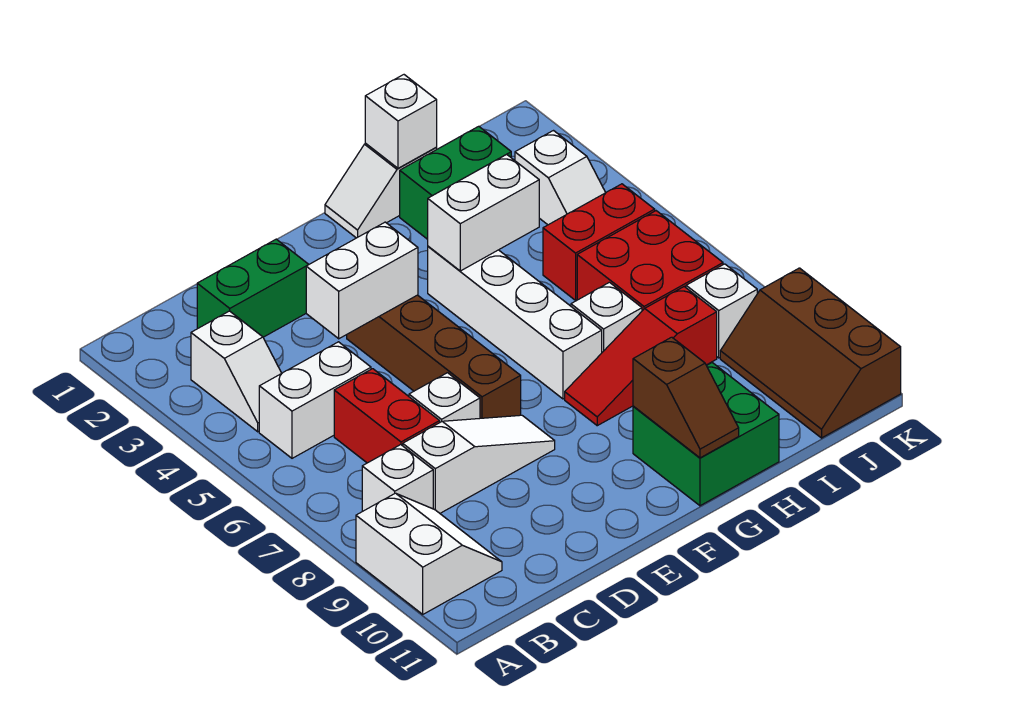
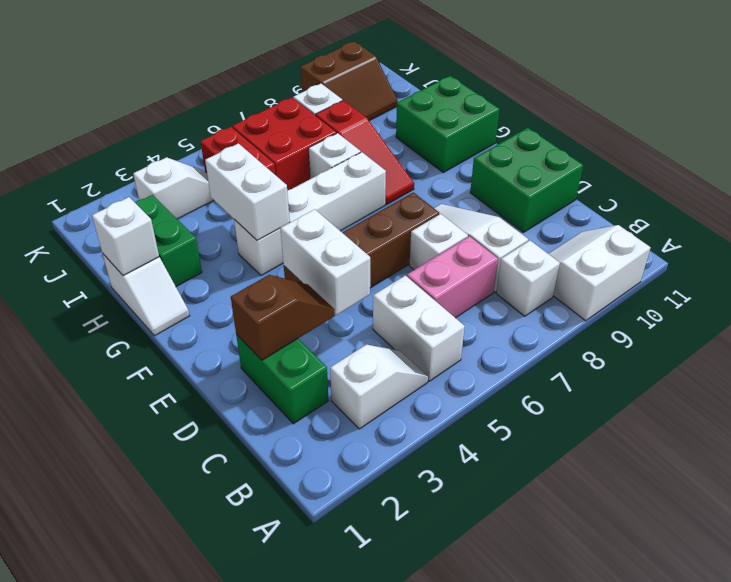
red brick C6:C7 level 1 -> pink brick C6:C7 level 1
none -> green brick D10:E11 level 1
brown slope G10:G11 level 2 top 10 -> brown slope D2:D3 level 2 top 2
brown slope J9:K11 level 1 top K -> brown slope J9:K10 level 1 top K

